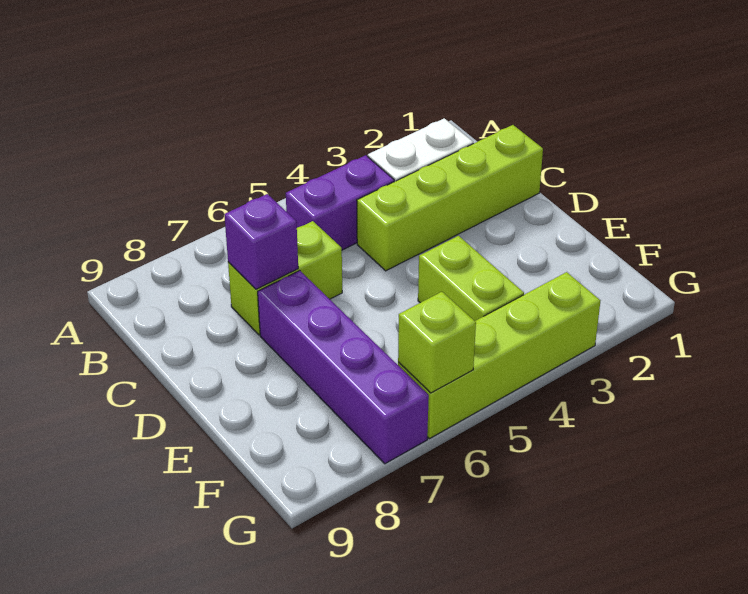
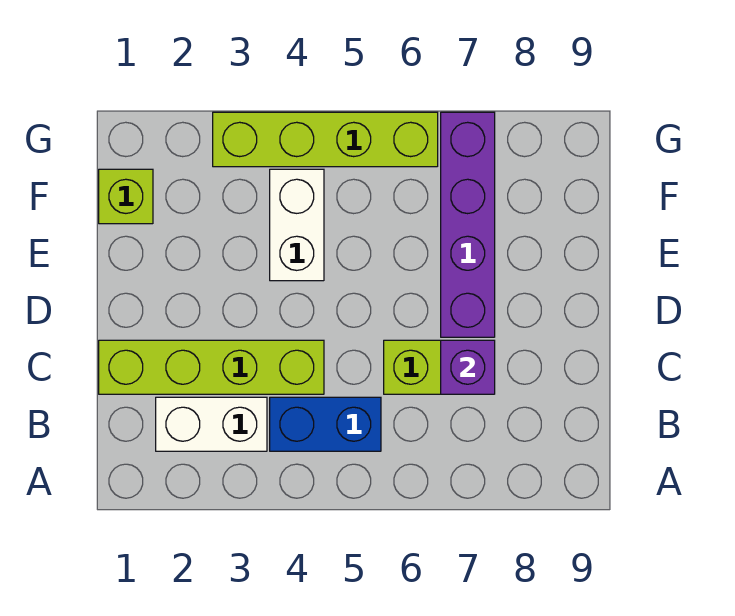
purple brick B4:B5 level 1 -> blue brick B4:B5 level 1
lime brick E4:F4 level 1 -> white brick E4:F4 level 1
lime brick G6 level 2 -> lime brick F1 level 1

